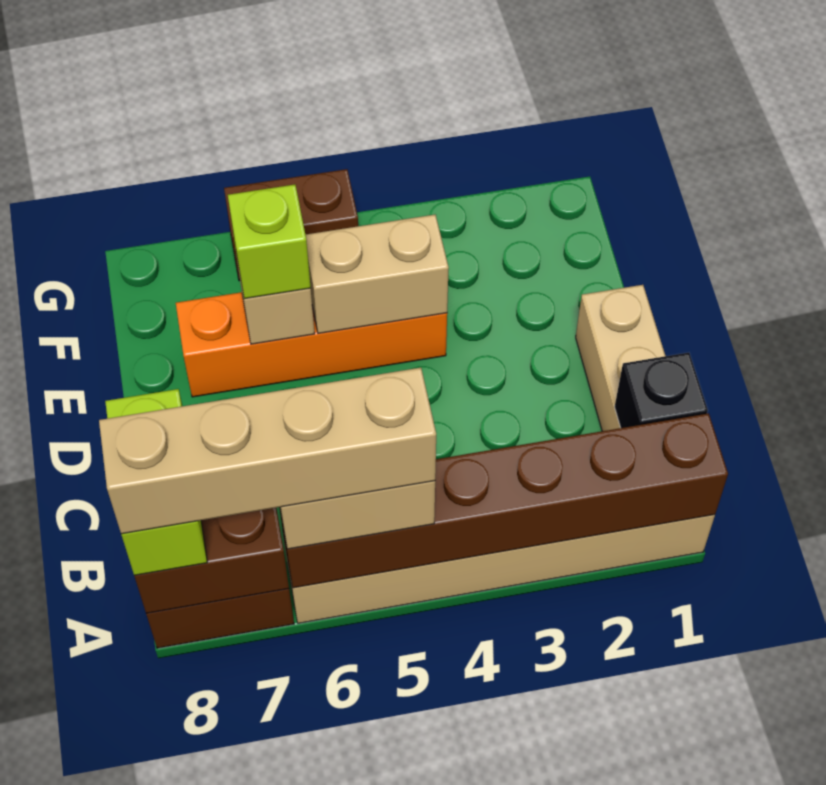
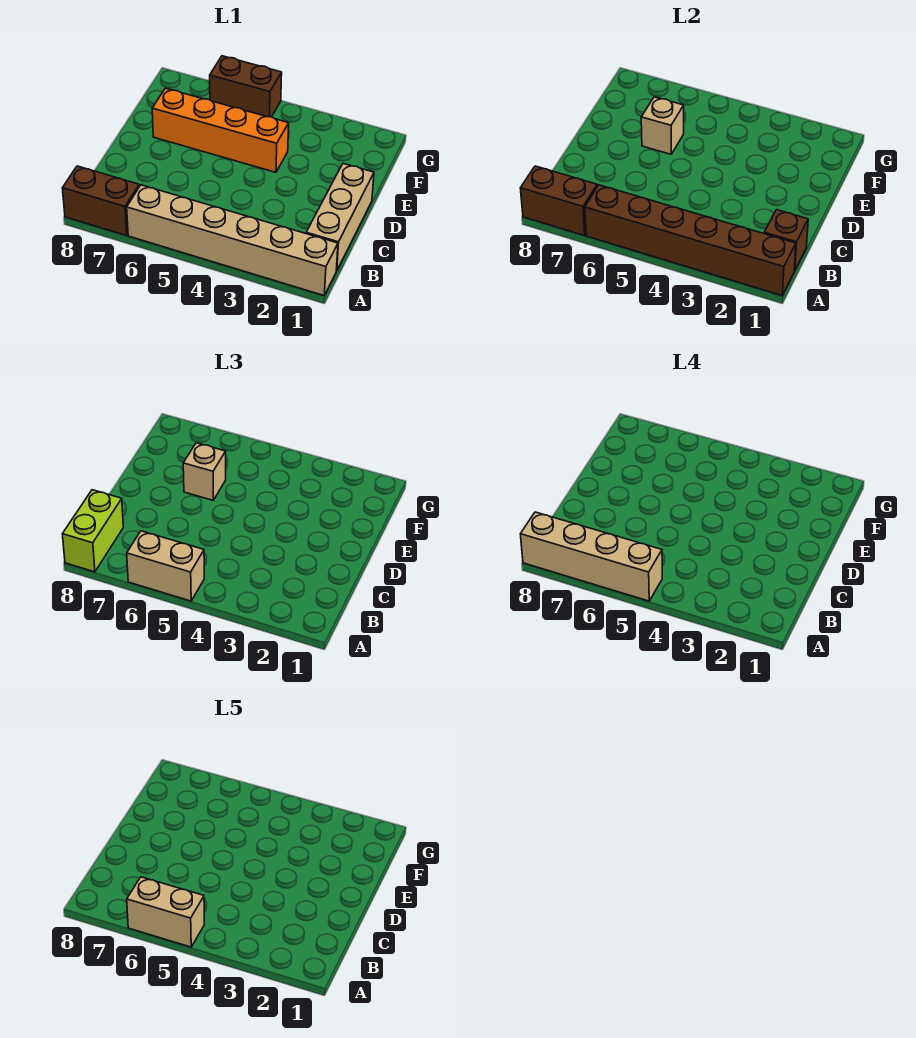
black brick B1 level 2 -> brown brick B1 level 2
tan brick E4:E5 level 2 -> tan brick A5:A6 level 5
lime brick E6 level 3 -> tan brick E6 level 3

